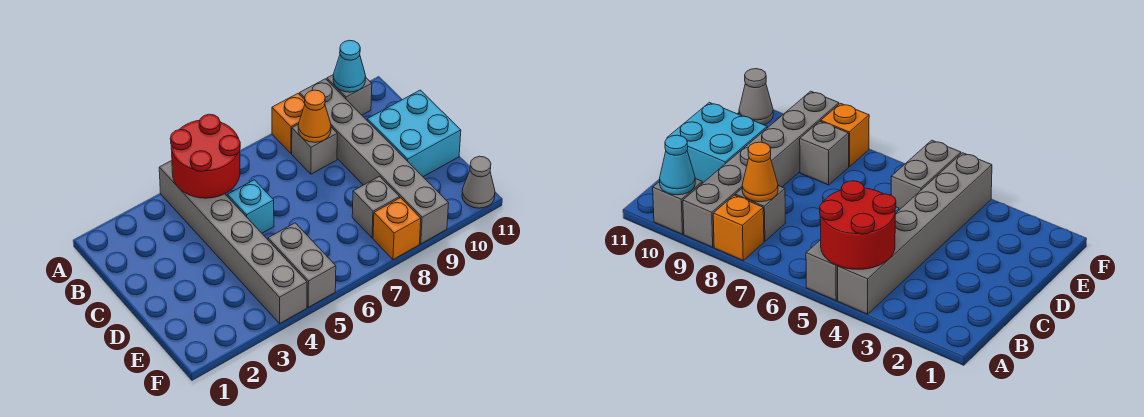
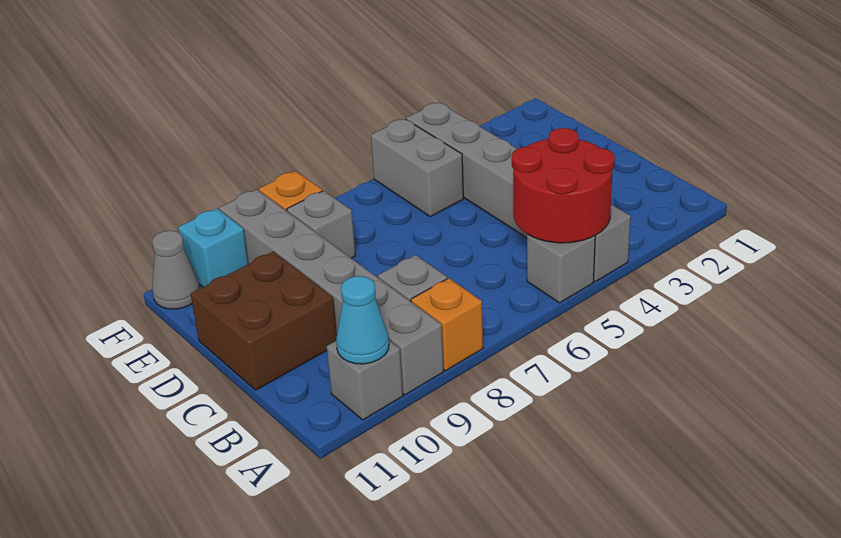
orange cone B8 level 2 -> none
cyan brick C5 level 1 -> cyan brick F10 level 1
cyan brick C10:D11 level 1 -> brown brick C10:D11 level 1

